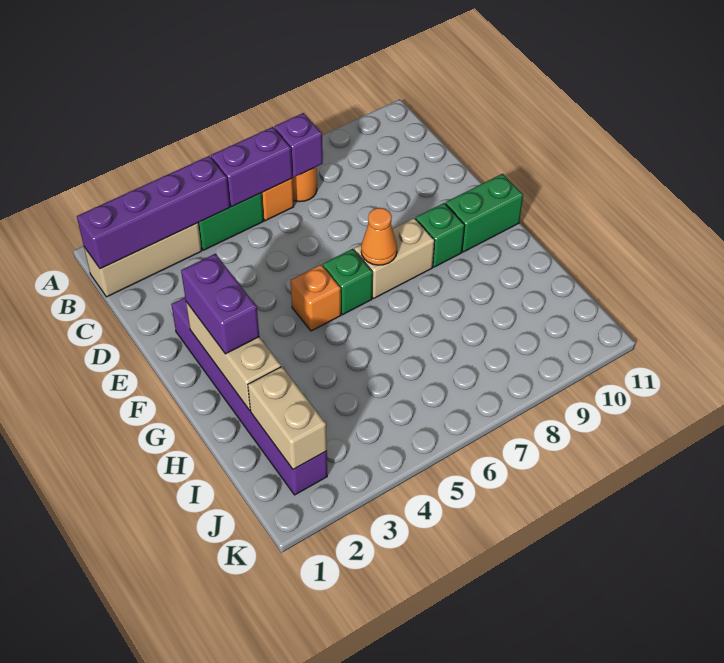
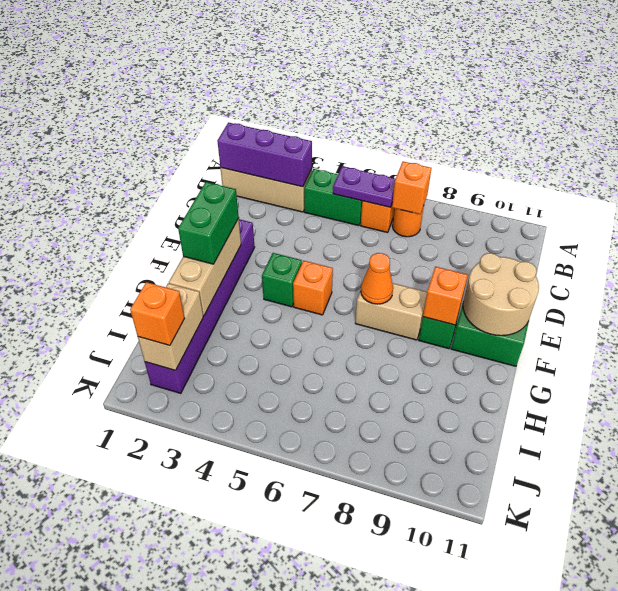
purple brick B1:B4 level 2 -> purple brick B1:B3 level 2
purple brick B5:B6 level 2 -> purple plate B5:B6 level 2
purple brick B7 level 2 -> orange brick B7 level 2
none -> tan round brick E10:F11 level 2
purple brick F2:G2 level 3 -> green brick F2:G2 level 3
green brick F6 level 1 -> green brick F4 level 1
none -> orange brick F9 level 2
none -> orange brick J2 level 3

